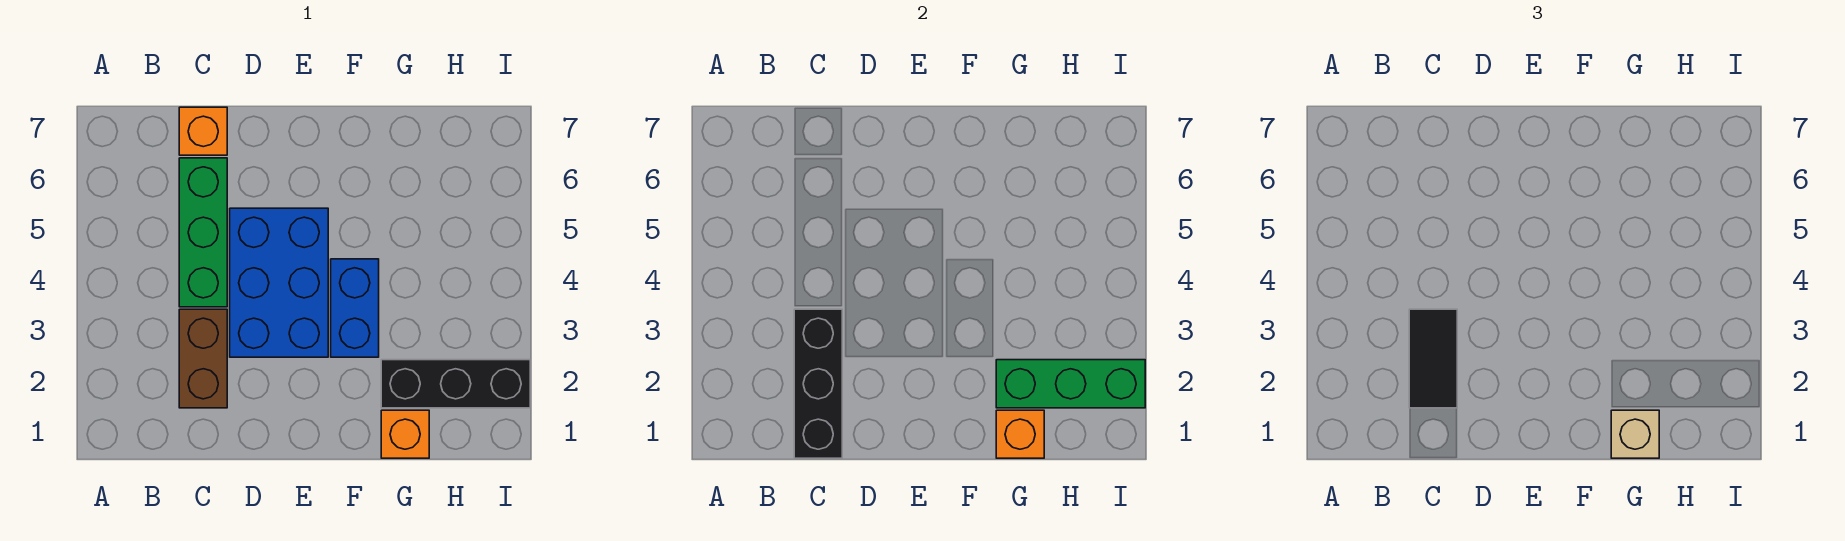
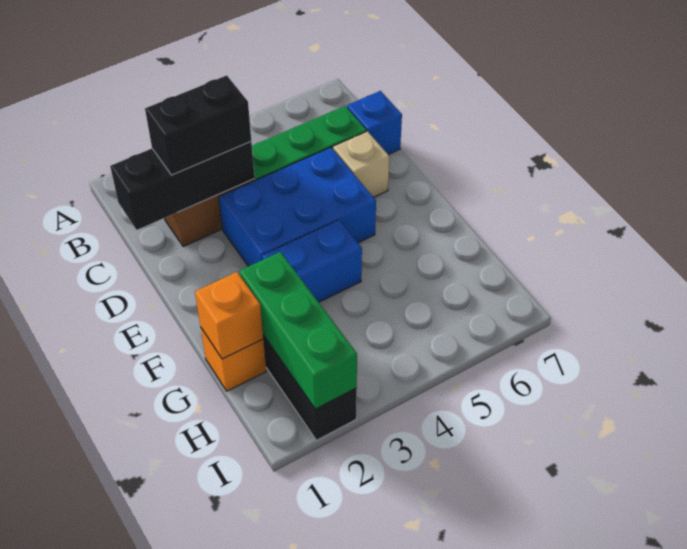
black tile C2:C3 level 3 -> black brick C2:C3 level 3
orange brick C7 level 1 -> blue brick C7 level 1
tan brick G1 level 3 -> tan brick D6 level 1

